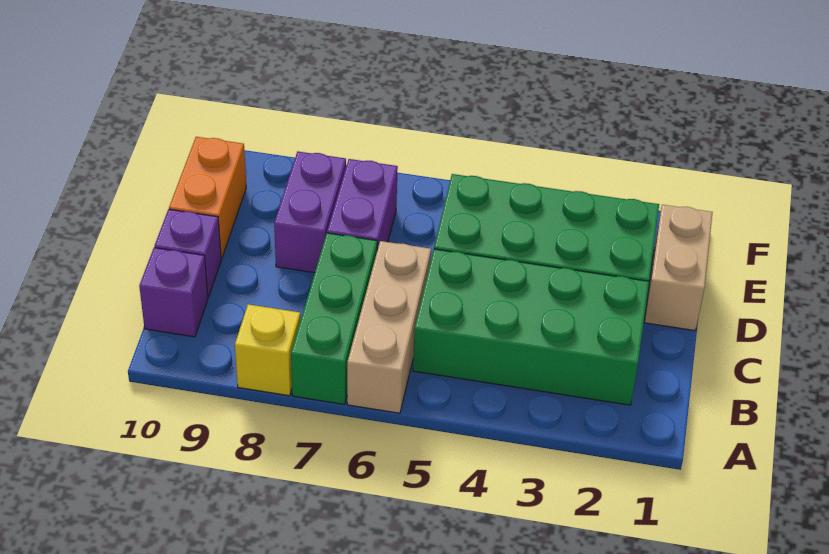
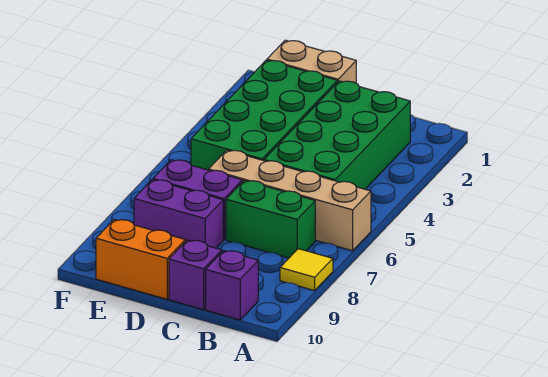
tan brick A6:C6 level 1 -> tan brick A6:D6 level 1
green brick A7:C7 level 1 -> green brick B7:C7 level 1
yellow brick A8 level 1 -> yellow tile A8 level 1

